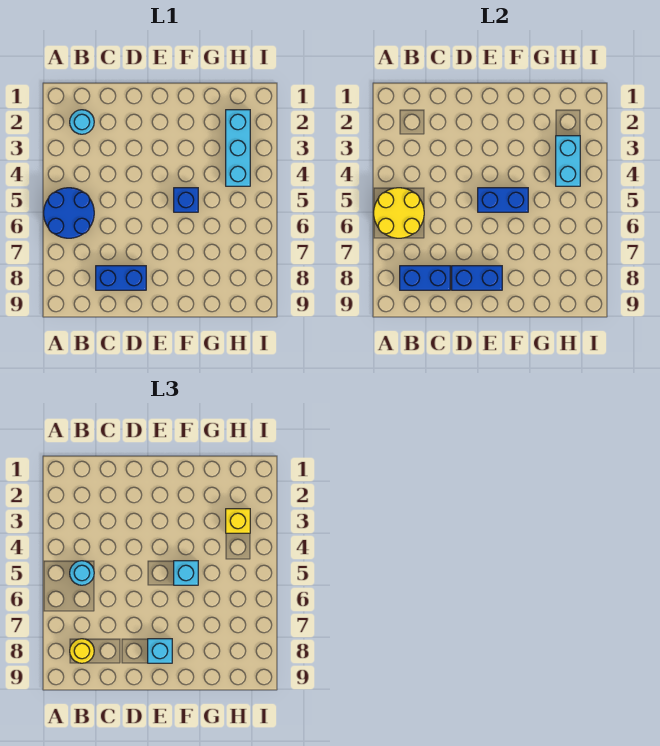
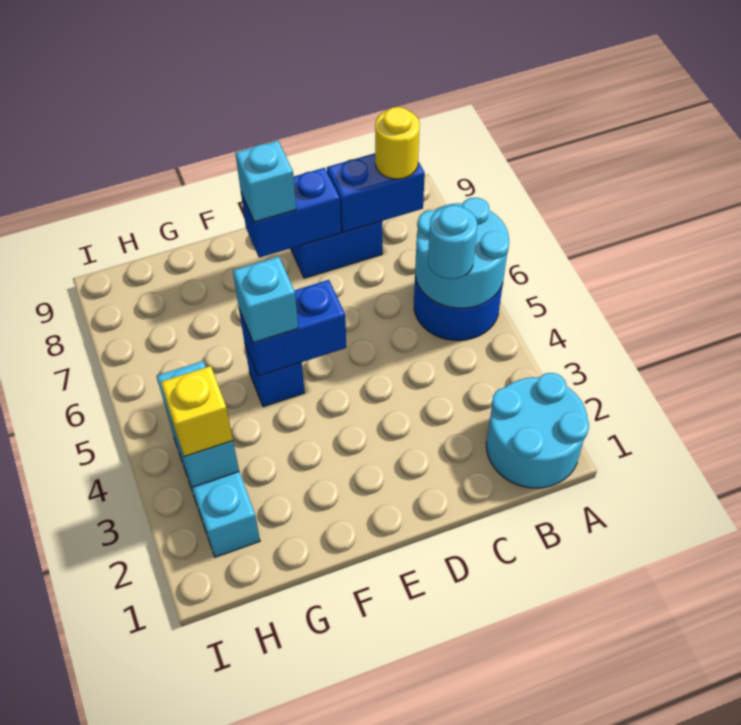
yellow round brick A5:B6 level 2 -> cyan round brick A5:B6 level 2
cyan round brick B2 level 1 -> cyan round brick A1:B2 level 1

